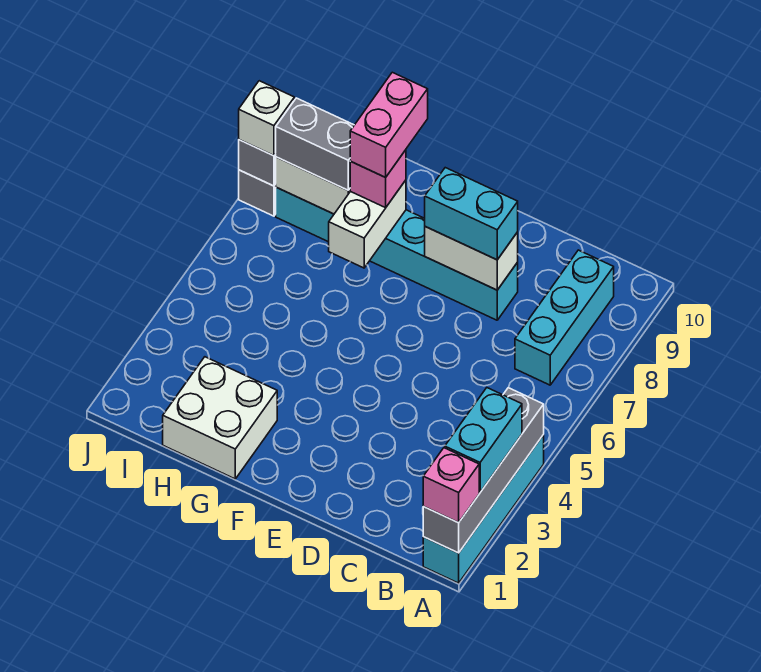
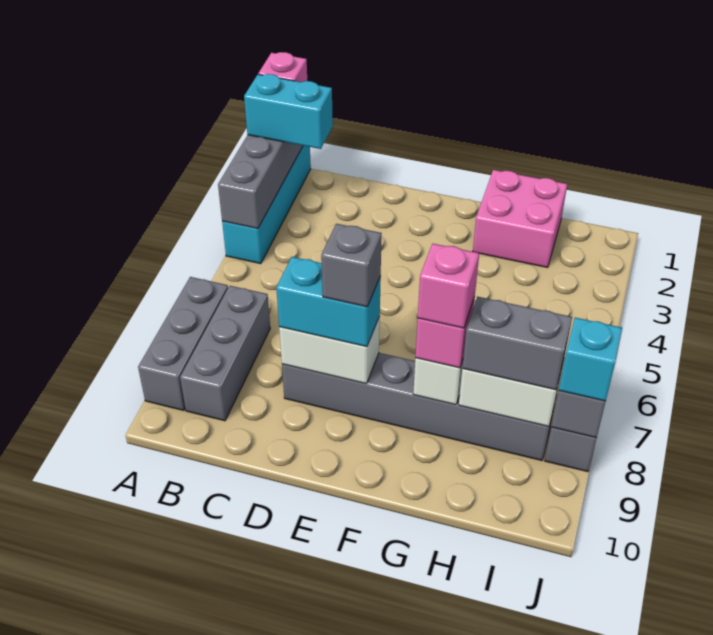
cyan brick A2:A3 level 3 -> cyan brick A2:B2 level 3
none -> grey brick A7:A9 level 1
cyan brick B7:B9 level 1 -> grey brick B7:B9 level 1
cyan brick D8:I8 level 1 -> grey brick D8:I8 level 1
none -> grey brick E8 level 4
white brick G1:H2 level 1 -> pink brick G1:H2 level 1
pink brick G8:G9 level 4 -> pink brick G8 level 4
white brick J8 level 3 -> cyan brick J8 level 3

